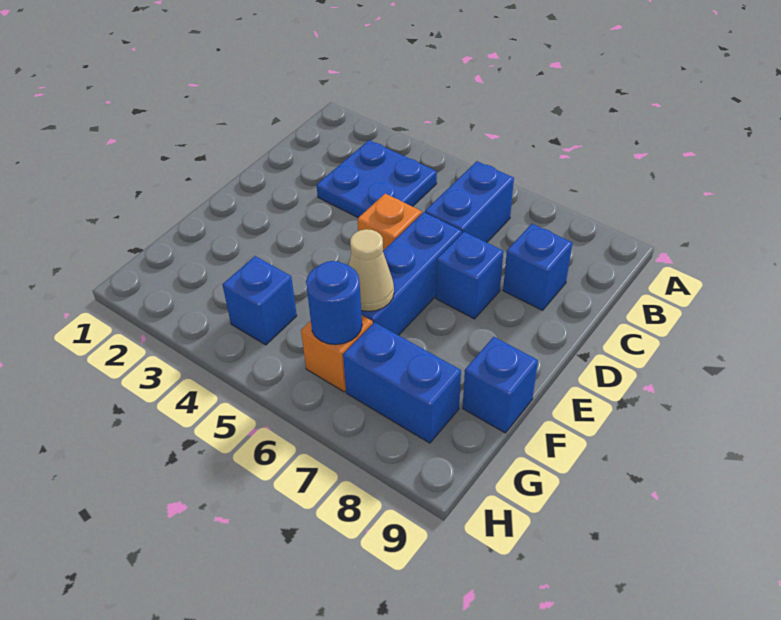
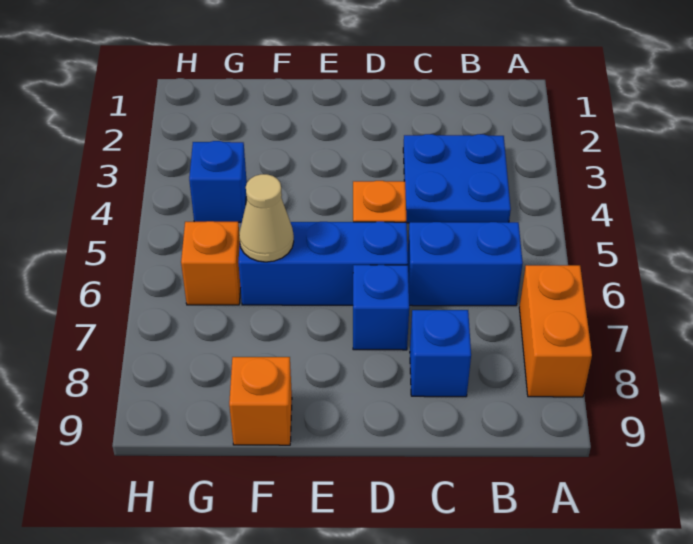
none -> orange brick A7:A8 level 1
blue brick F9 level 1 -> orange brick F9 level 1
blue round brick G6 level 2 -> none
blue brick G7:G8 level 1 -> none

